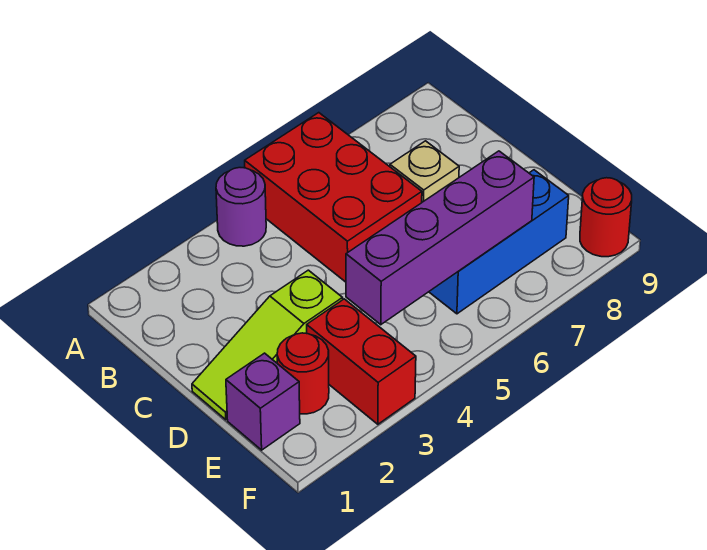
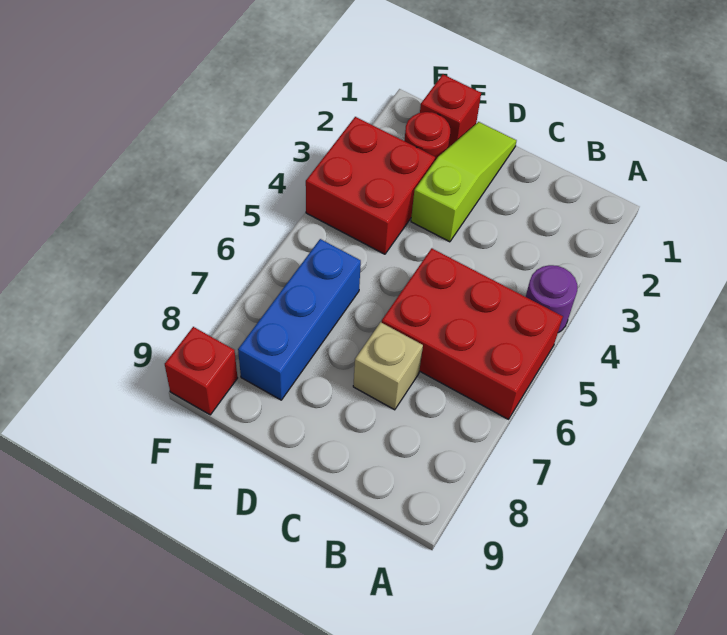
purple brick E1 level 1 -> red brick E1 level 1
red brick E3:F3 level 1 -> red brick E3:F4 level 1
purple brick E4:E7 level 2 -> none
red round brick F9 level 1 -> red brick F9 level 1

